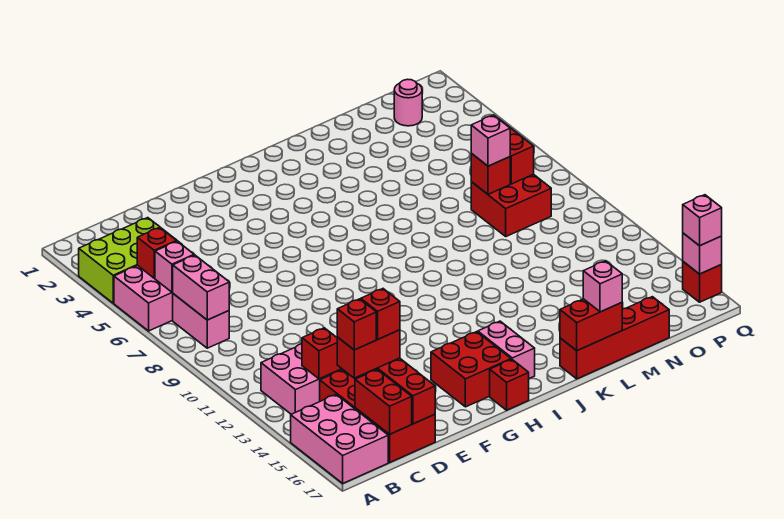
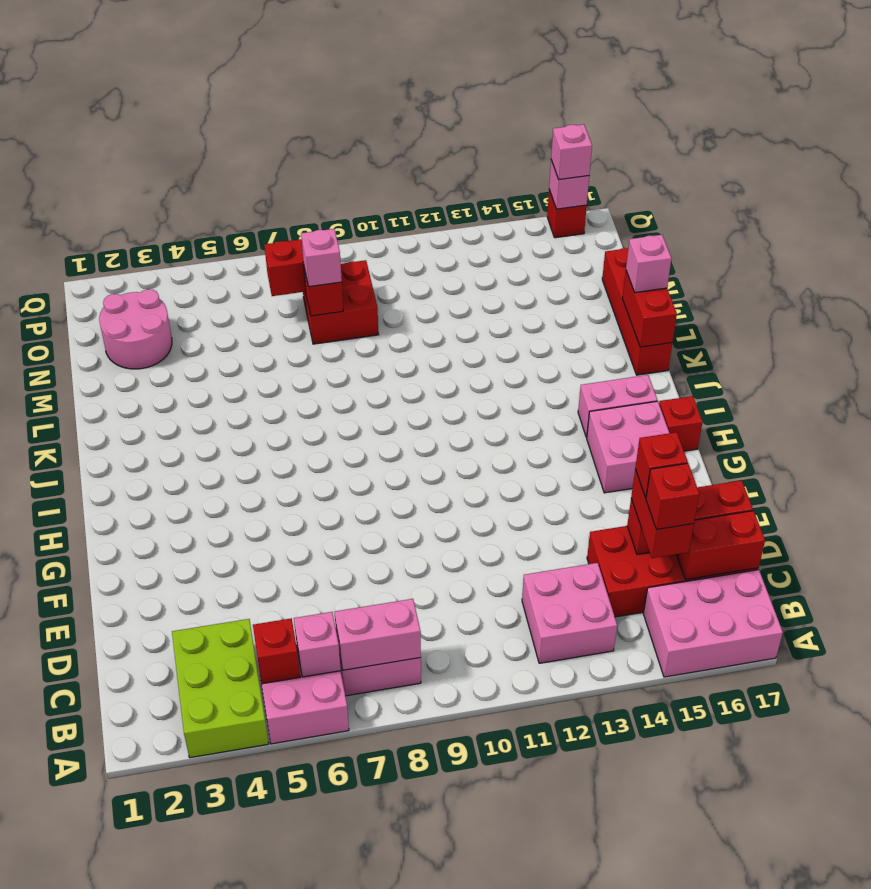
red brick C13 level 2 -> none
red brick G15:H16 level 1 -> pink brick G15:H16 level 1
pink round brick O2 level 1 -> pink round brick N2:O3 level 1

